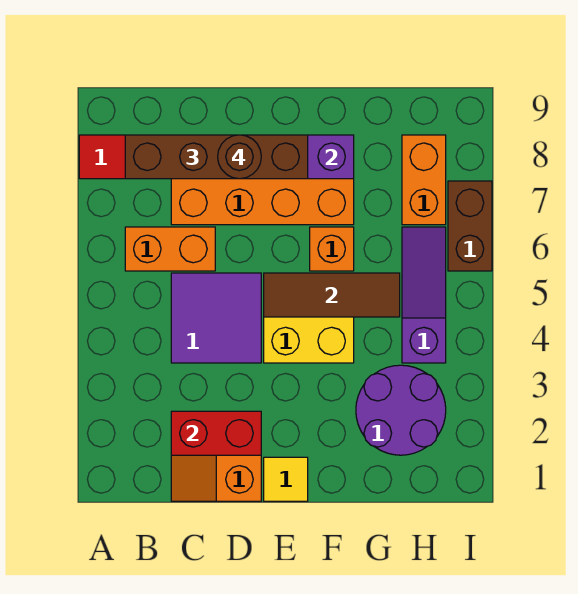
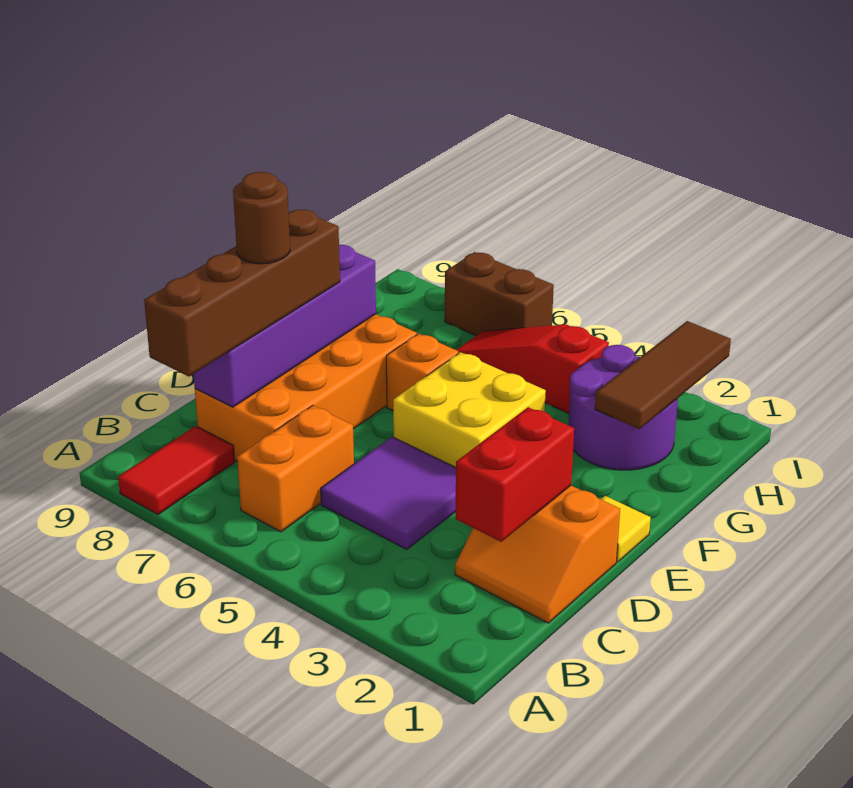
brown tile E5:G5 level 2 -> brown tile G2:I2 level 2
purple slope H4:H6 level 1 top 4 -> red slope H4:H6 level 1 top 4
orange brick H7:H8 level 1 -> none

